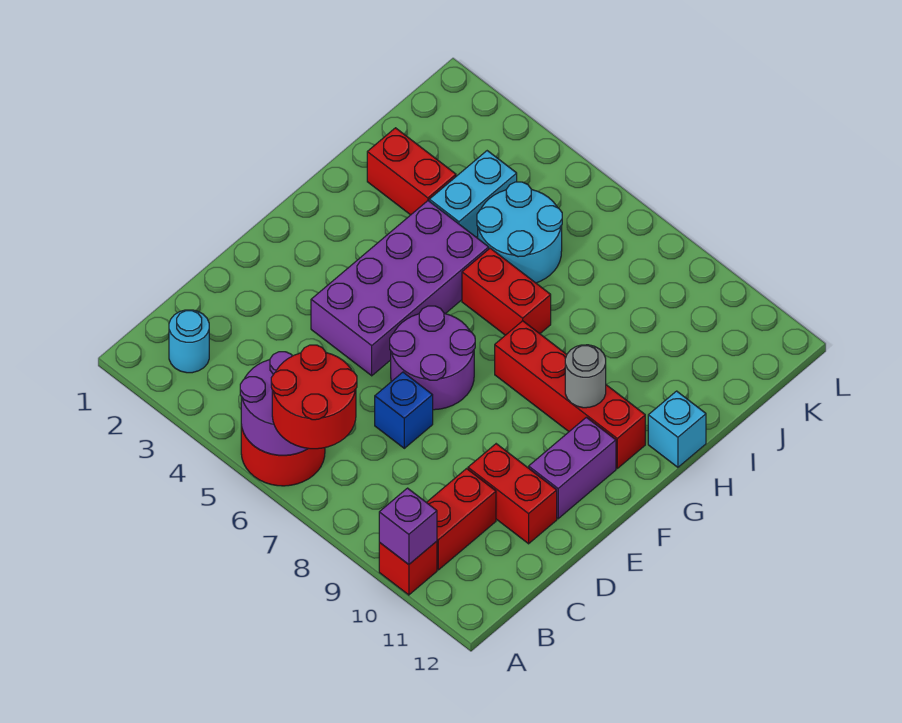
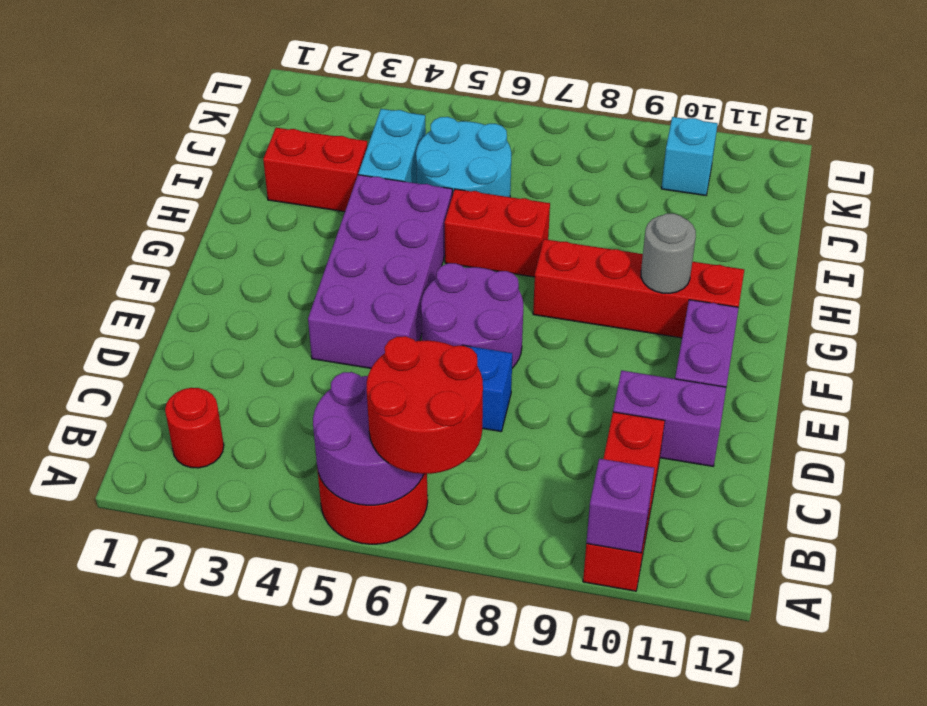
cyan round brick B2 level 1 -> red round brick B2 level 1
red brick D10:D11 level 1 -> purple brick D10:D11 level 1
cyan brick H12 level 1 -> cyan brick K10 level 1

